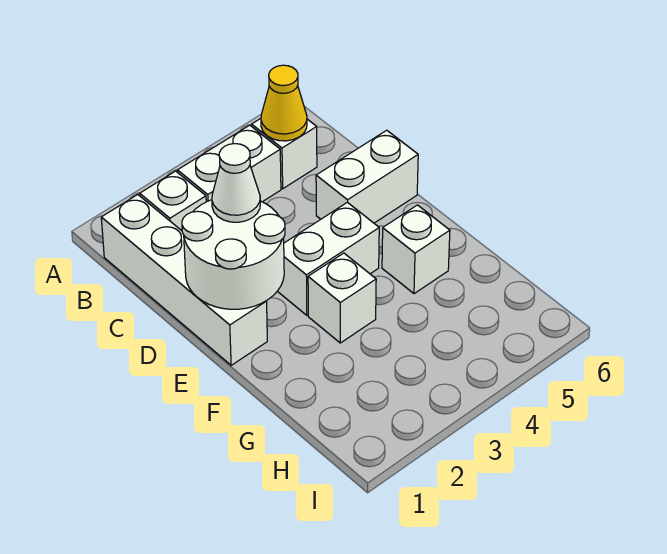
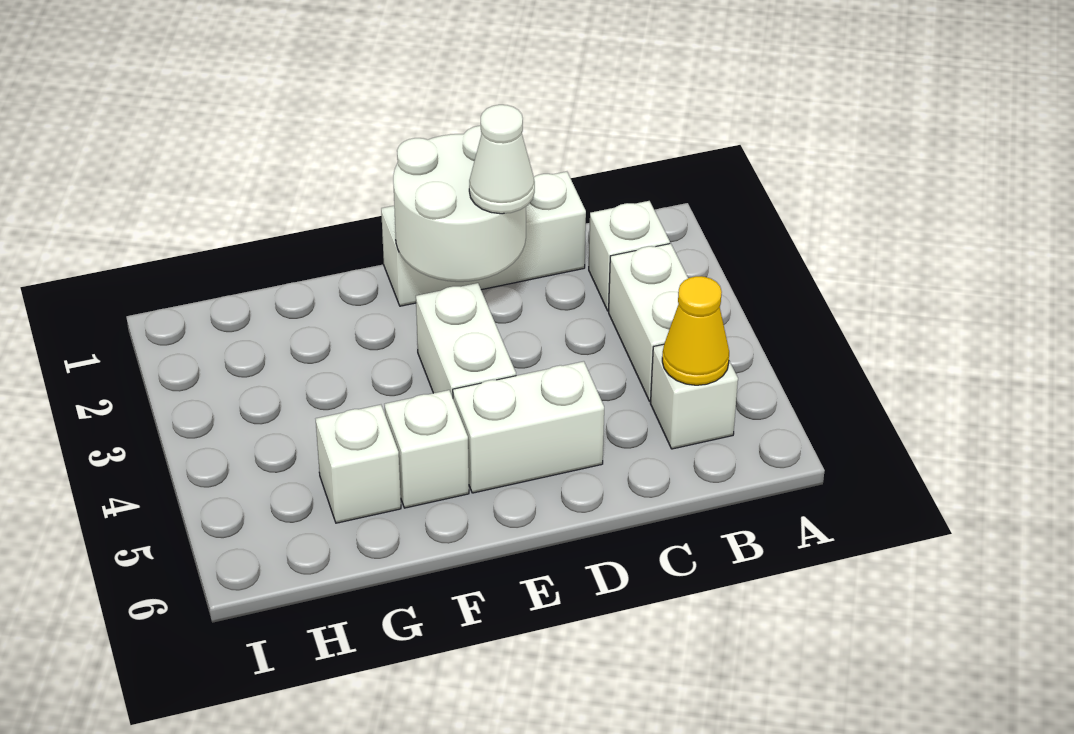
white brick B1:E1 level 1 -> white brick C1:E1 level 1
white brick D5:D6 level 1 -> white brick D5:E5 level 1
white brick F3 level 1 -> white brick G5 level 1

